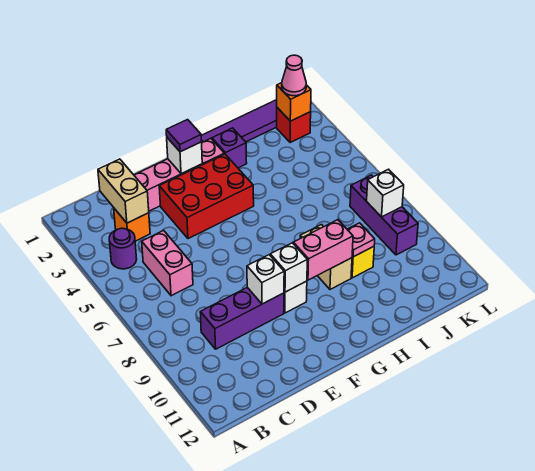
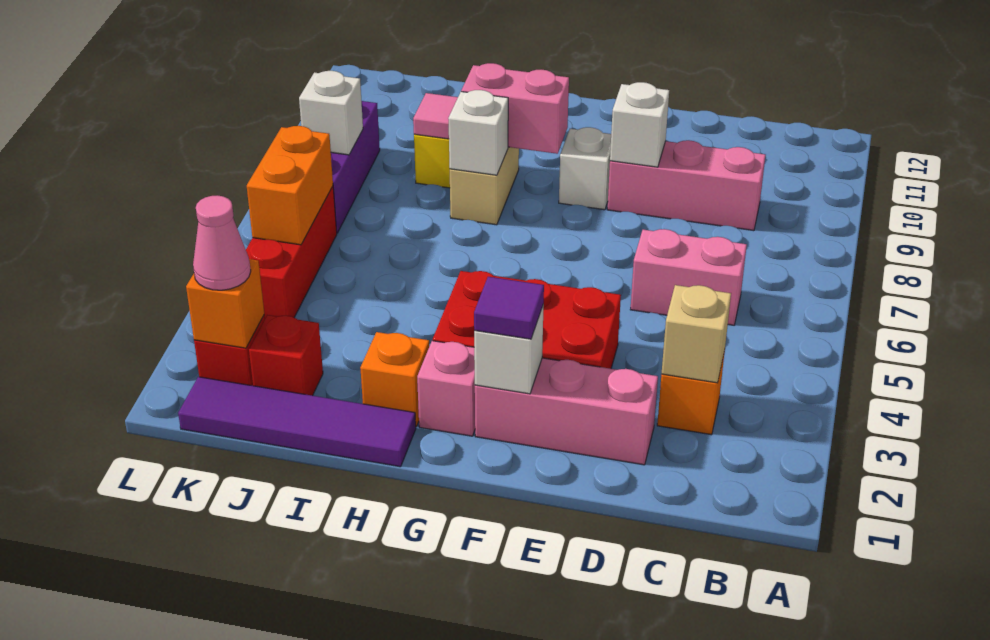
purple round brick B4 level 1 -> none
tan brick C2:C3 level 2 -> tan brick C3 level 2
pink brick C5:C6 level 1 -> pink brick C6:D6 level 1
purple brick C9:E9 level 1 -> pink brick C9:E9 level 1
white brick F9 level 2 -> white brick H8 level 2
purple brick H2 level 1 -> orange brick H2 level 1
pink plate I9 level 2 -> pink tile I9 level 2
none -> red brick J2 level 1
none -> red brick K4:K6 level 1
none -> orange brick K5:K6 level 2

